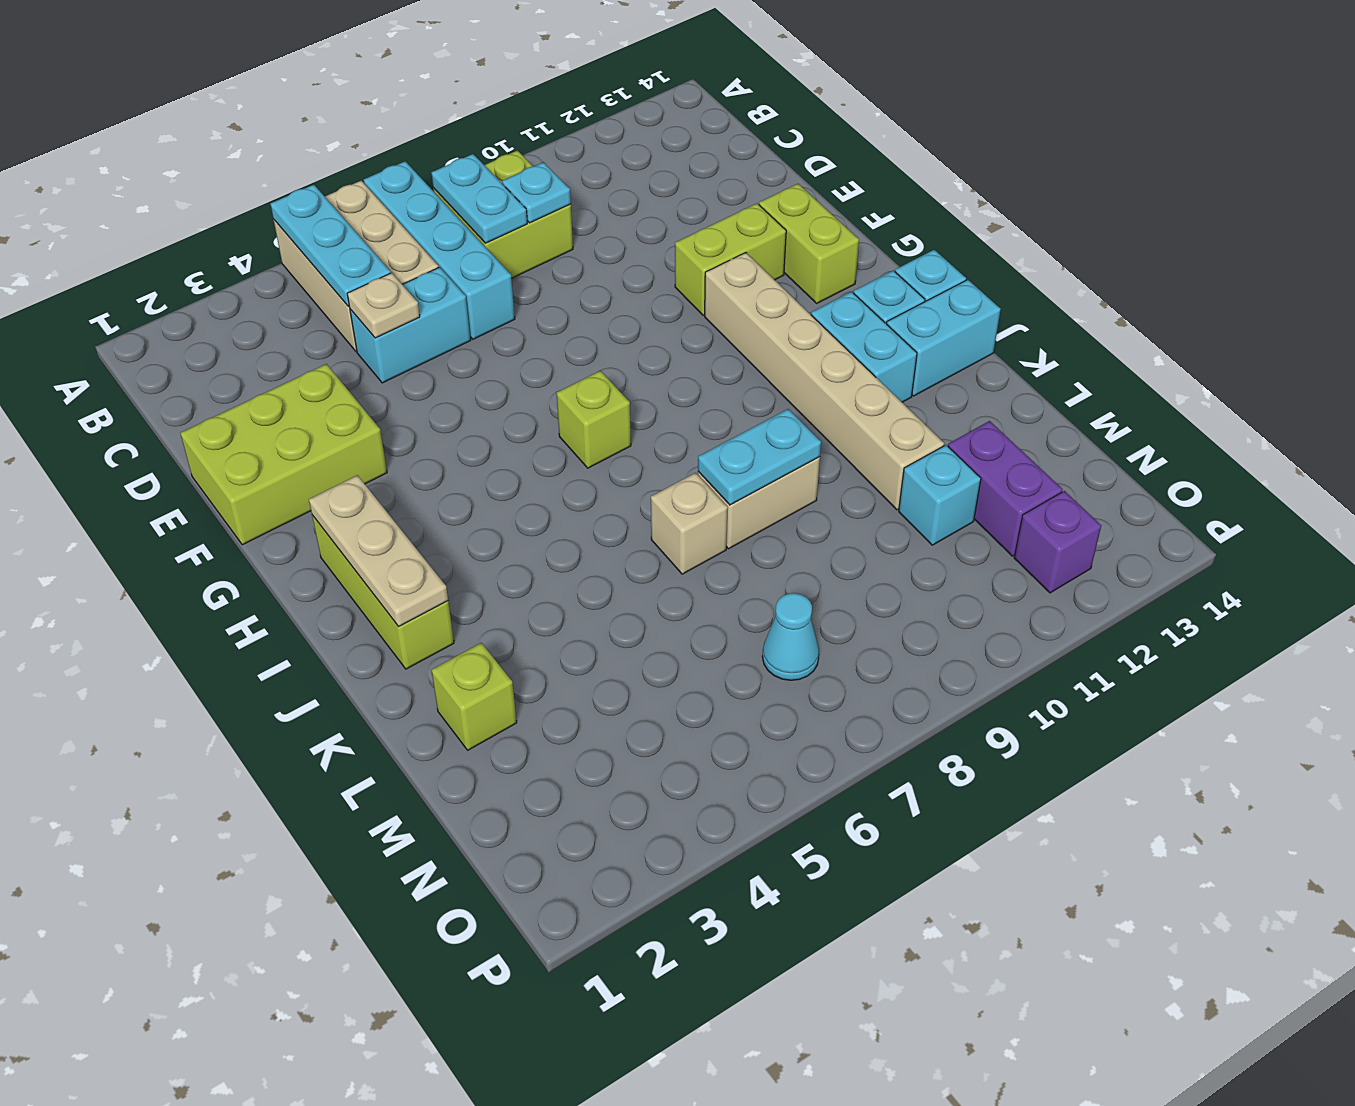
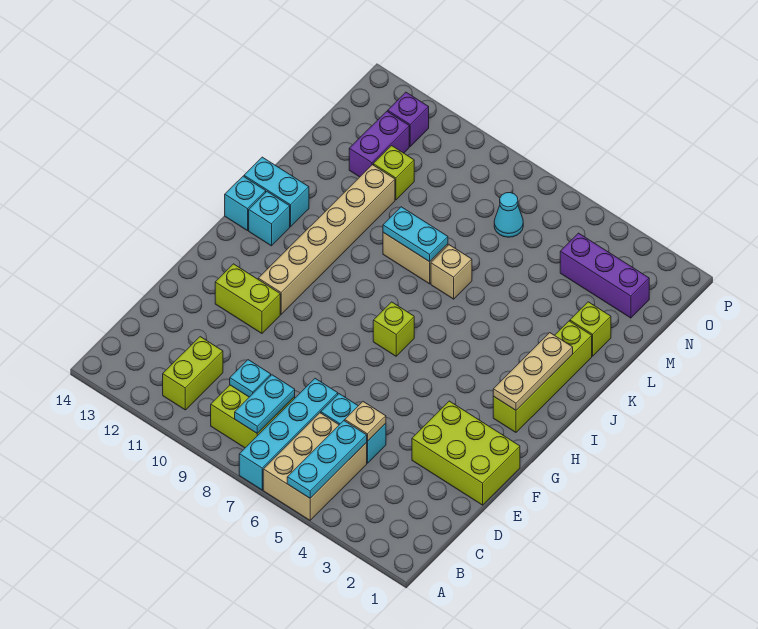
lime brick F13:G13 level 1 -> lime brick B11:C11 level 1
lime brick H2:J2 level 1 -> lime brick H2:K2 level 1
cyan brick I12:J12 level 1 -> none
cyan brick M11 level 1 -> lime brick M11 level 1
none -> purple brick N2:N4 level 1

